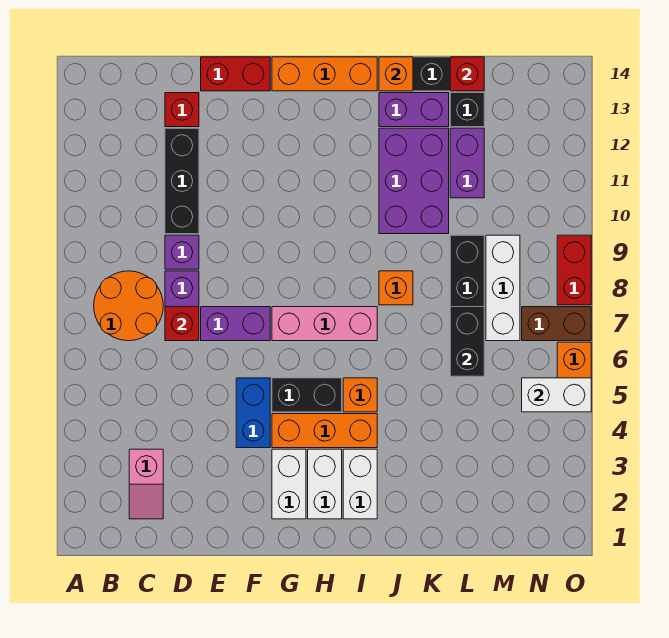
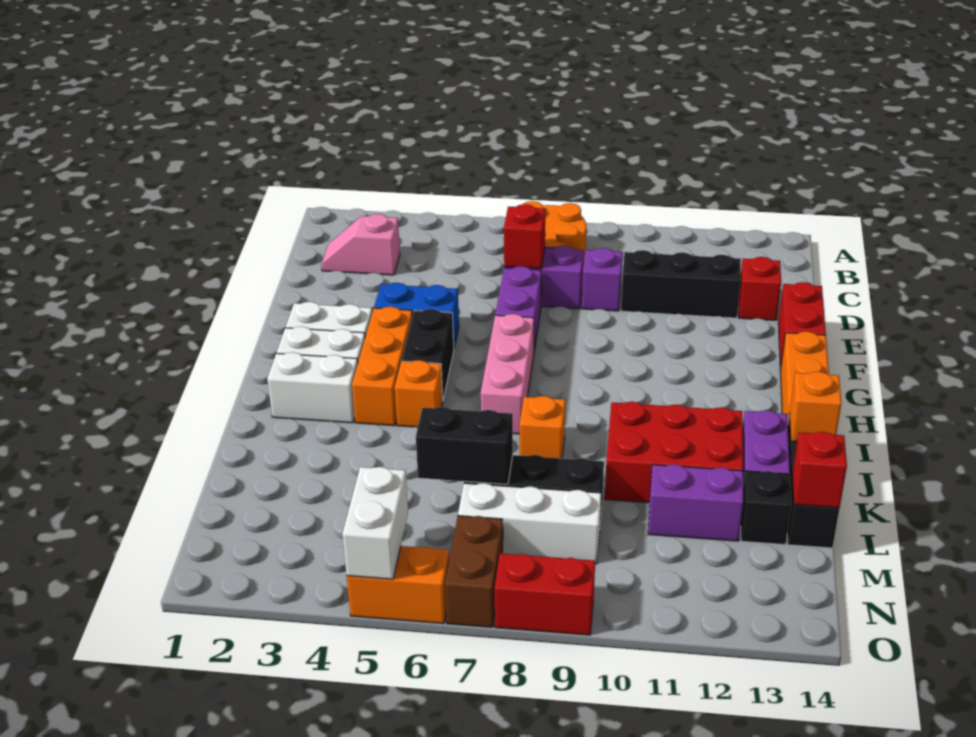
purple brick J10:K12 level 1 -> red brick J10:K12 level 1

